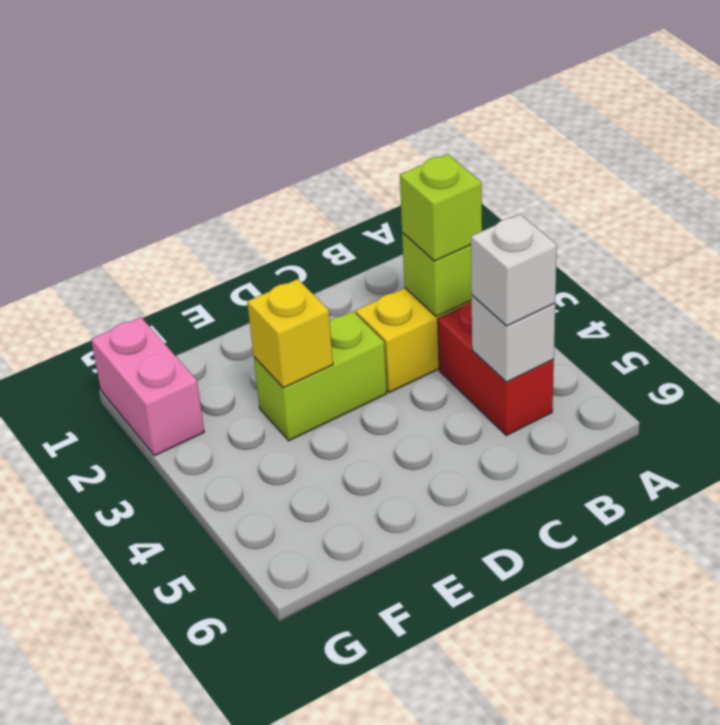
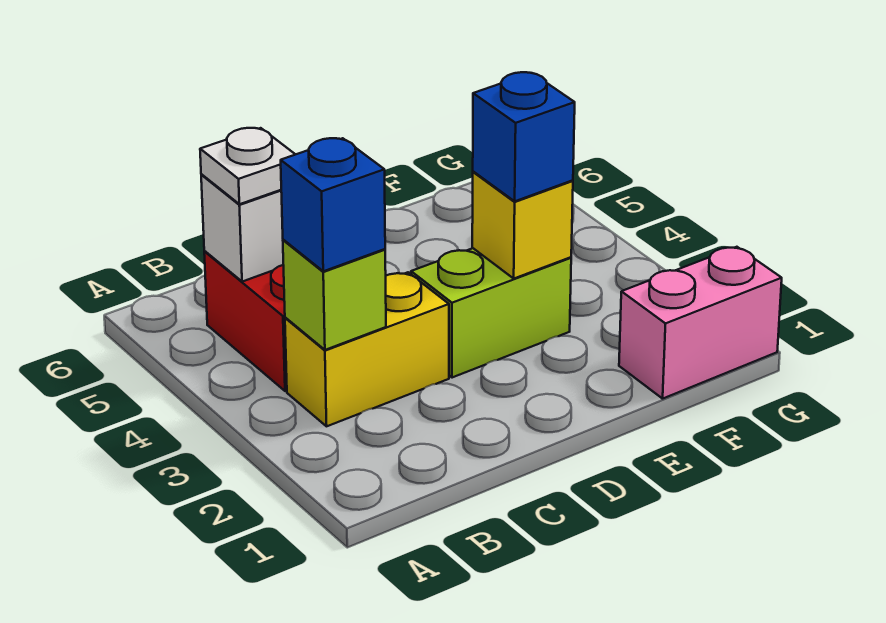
lime brick B3 level 3 -> blue brick B3 level 3
white brick B5 level 3 -> white plate B5 level 3
none -> blue brick E3 level 3
pink brick G1:G2 level 1 -> pink brick F1:G1 level 1

